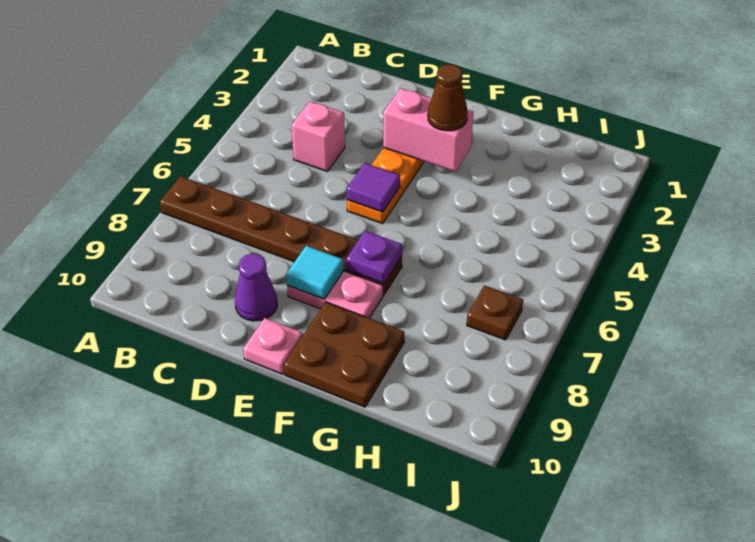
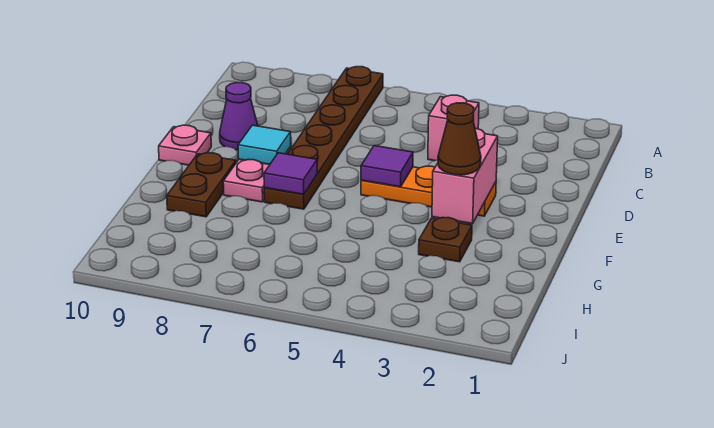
purple plate F7 level 2 -> purple tile F7 level 2
brown plate F9:G10 level 1 -> brown plate F9:G9 level 1
brown plate I7 level 1 -> brown plate G3 level 1

